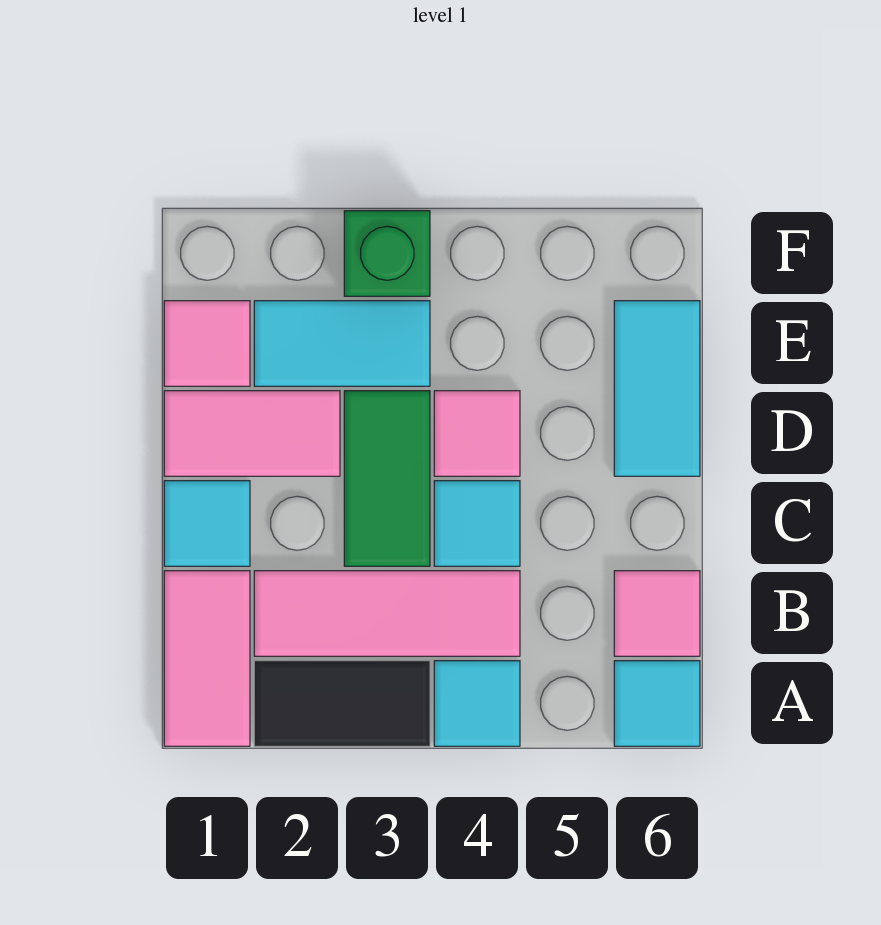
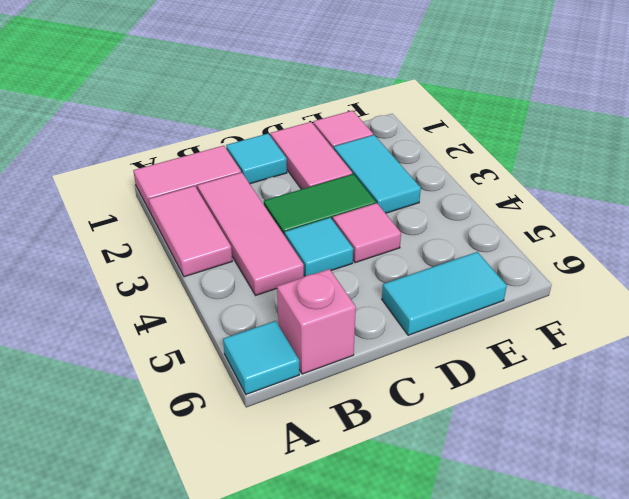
black tile A2:A3 level 1 -> pink tile A2:A3 level 1
cyan tile A4 level 1 -> none
pink tile B6 level 1 -> pink brick B6 level 1
green brick F3 level 1 -> none

